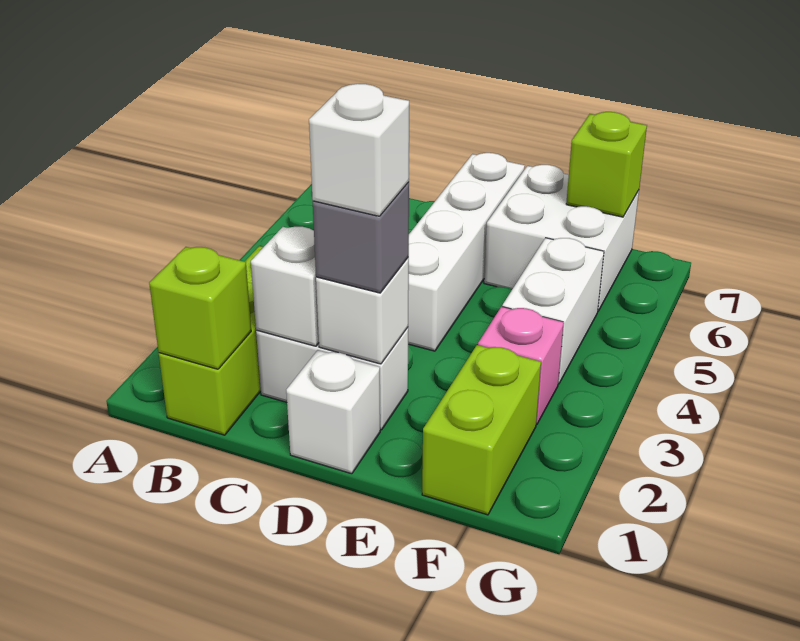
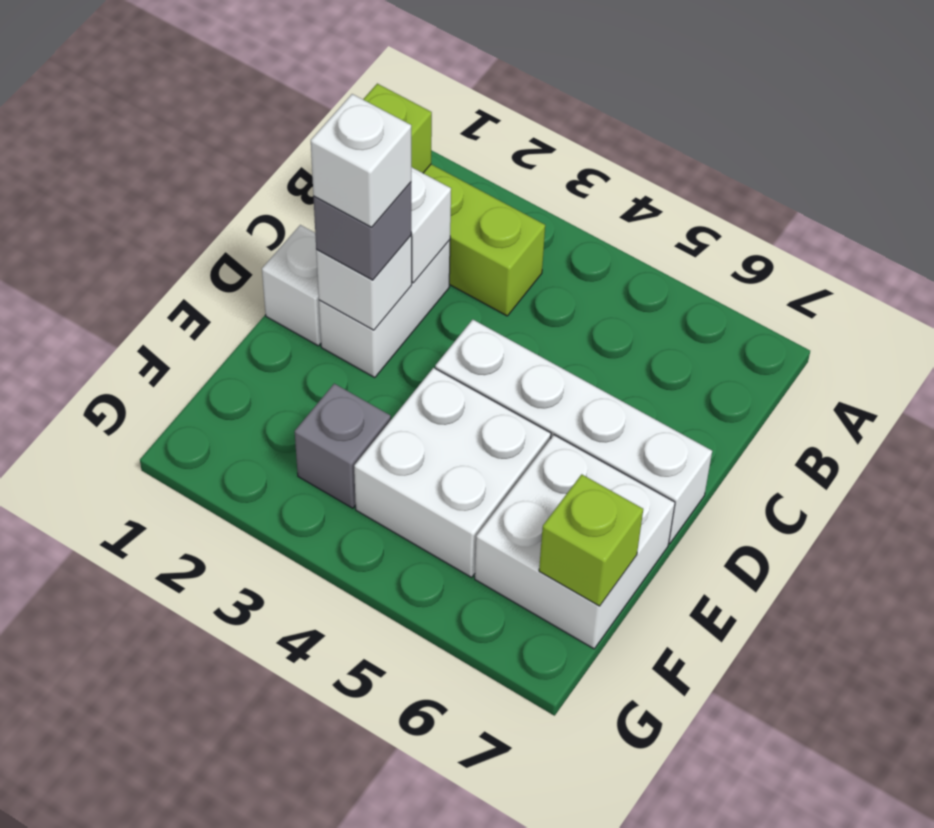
lime brick F1:F2 level 1 -> none
pink brick F3 level 1 -> grey brick F3 level 1
white brick F4:F5 level 1 -> white brick E4:F5 level 1

